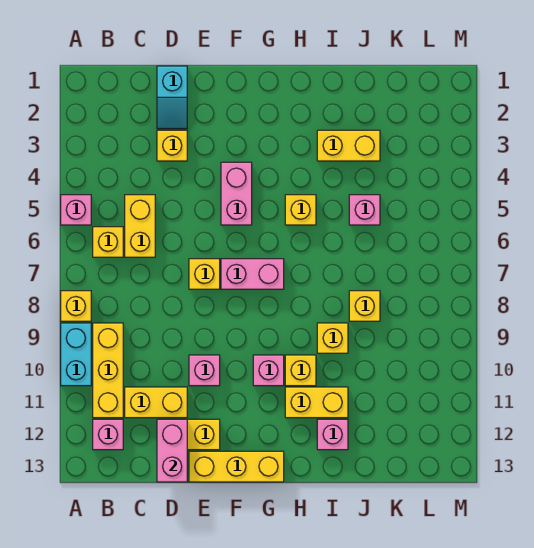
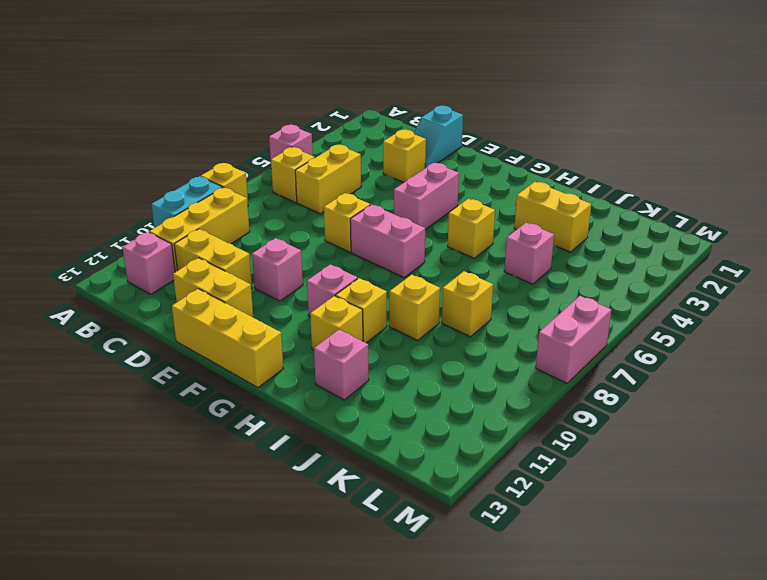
pink brick D12:D13 level 2 -> pink brick M7:M8 level 1
yellow brick H11:I11 level 1 -> yellow brick H11 level 1

